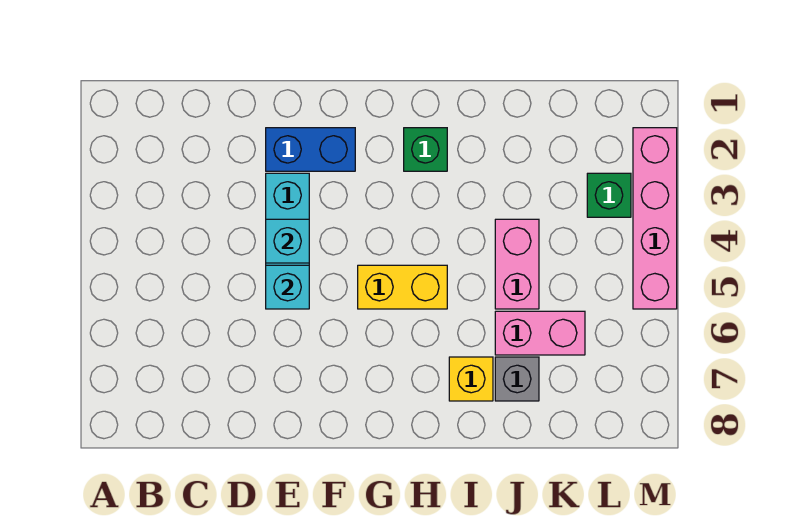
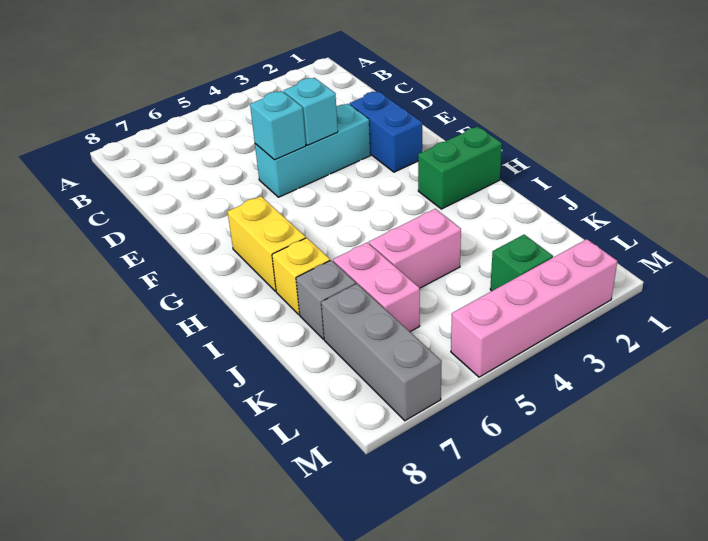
yellow brick G5:H5 level 1 -> yellow brick G7:H7 level 1
green brick H2 level 1 -> green brick H1:H2 level 1
none -> grey brick K7:M7 level 1

